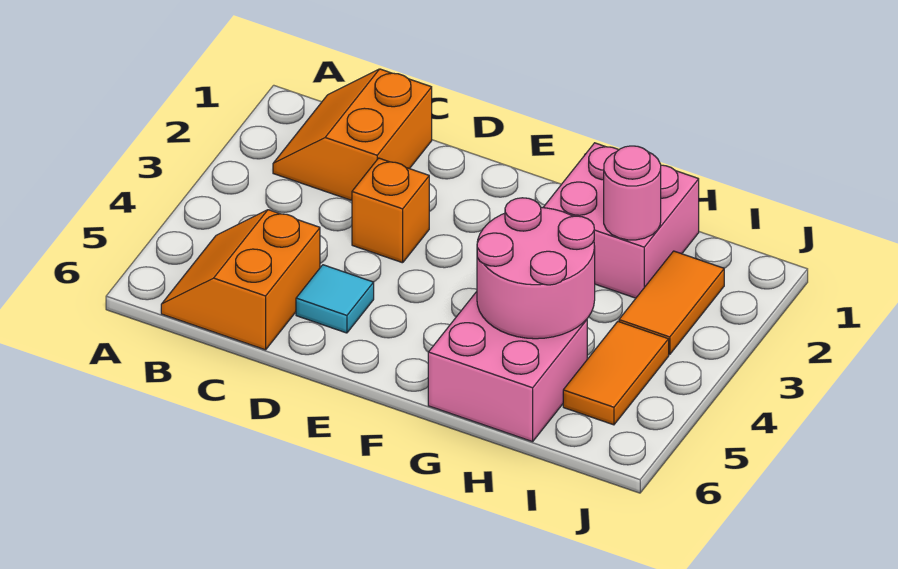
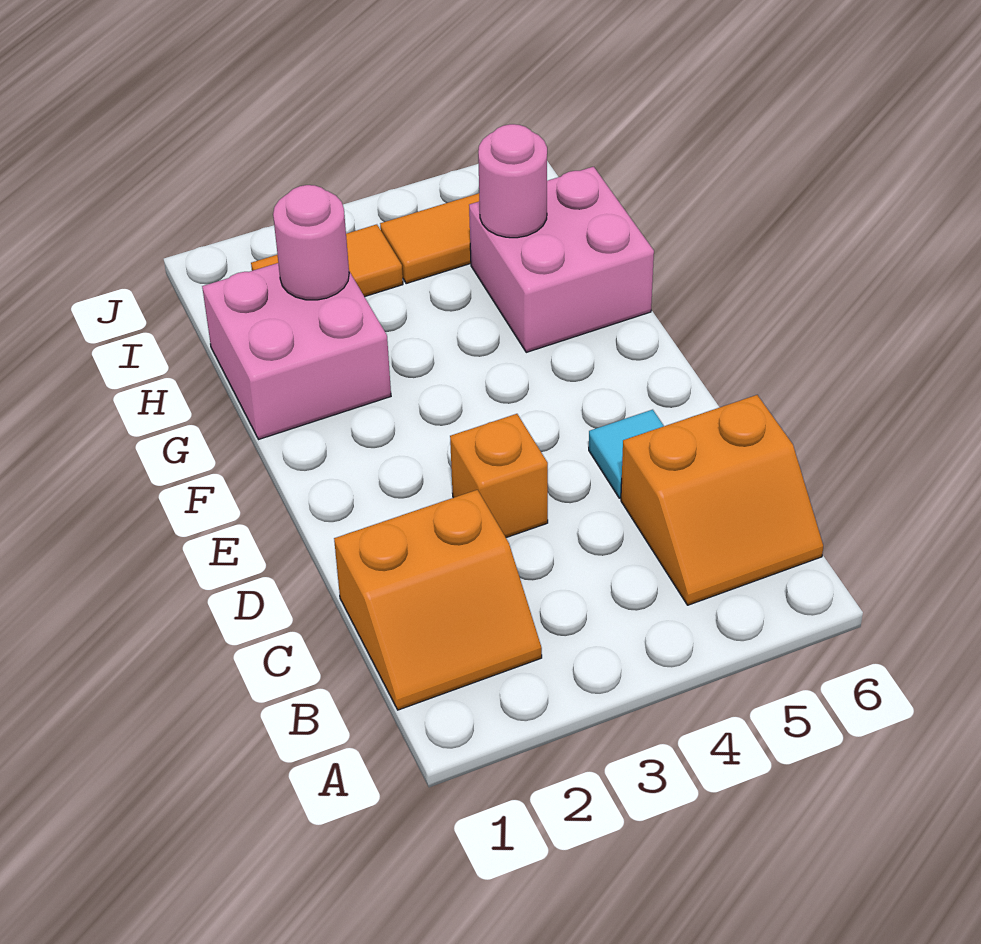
pink round brick G4:H5 level 2 -> pink round brick H5 level 2

